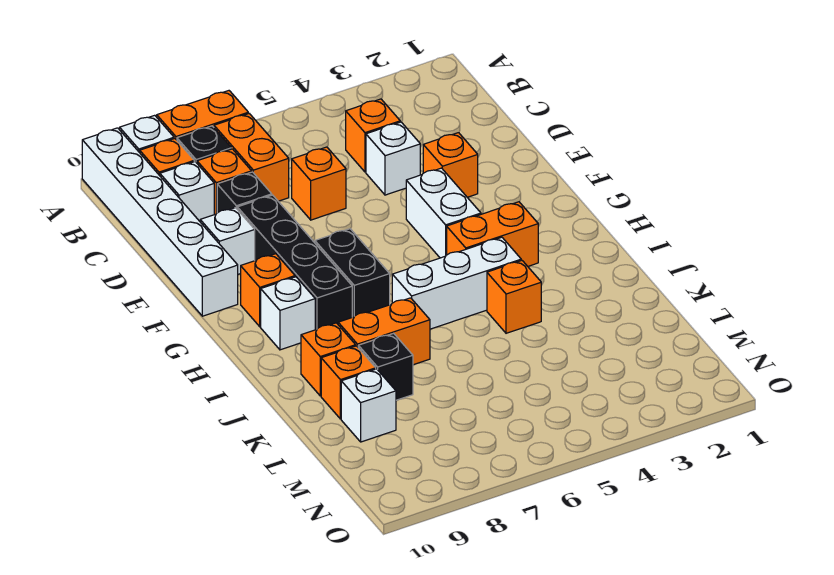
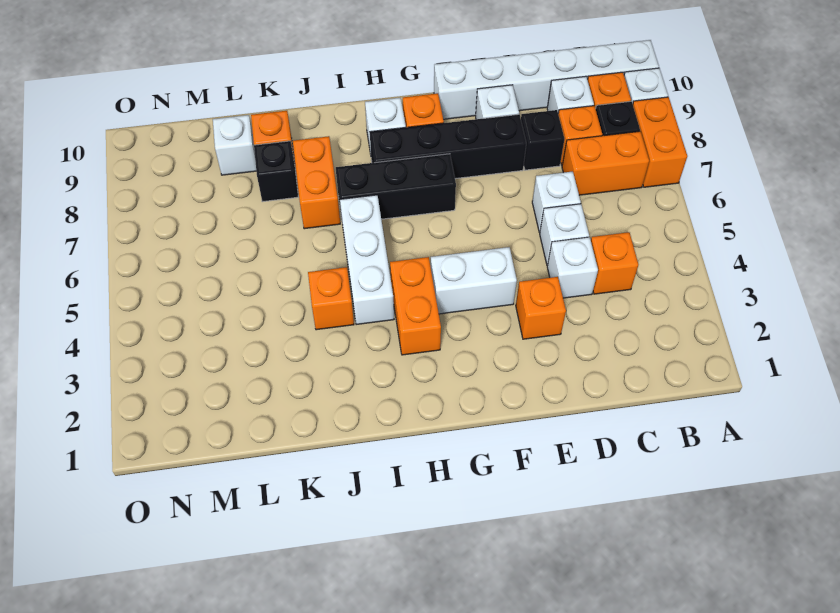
none -> white brick D5 level 1
orange brick D6 level 1 -> white brick D6 level 1
black brick G7:H7 level 1 -> black brick G7:I7 level 1
orange brick J9 level 1 -> none

